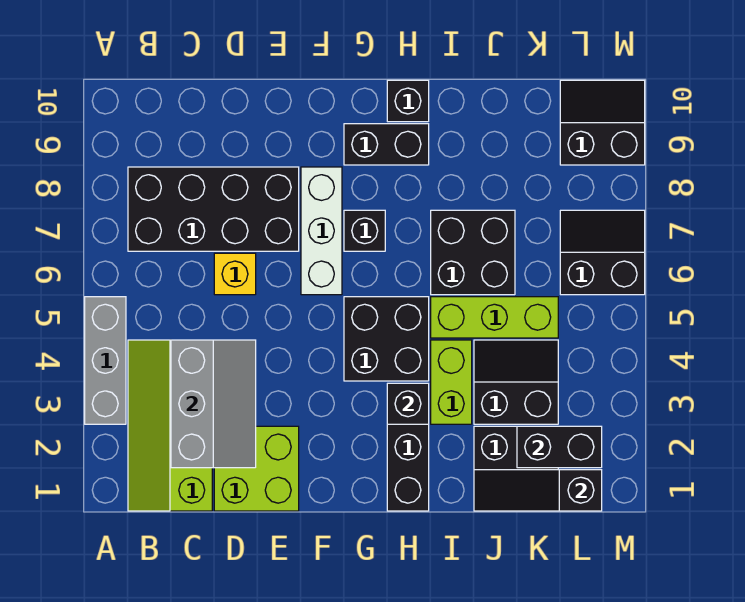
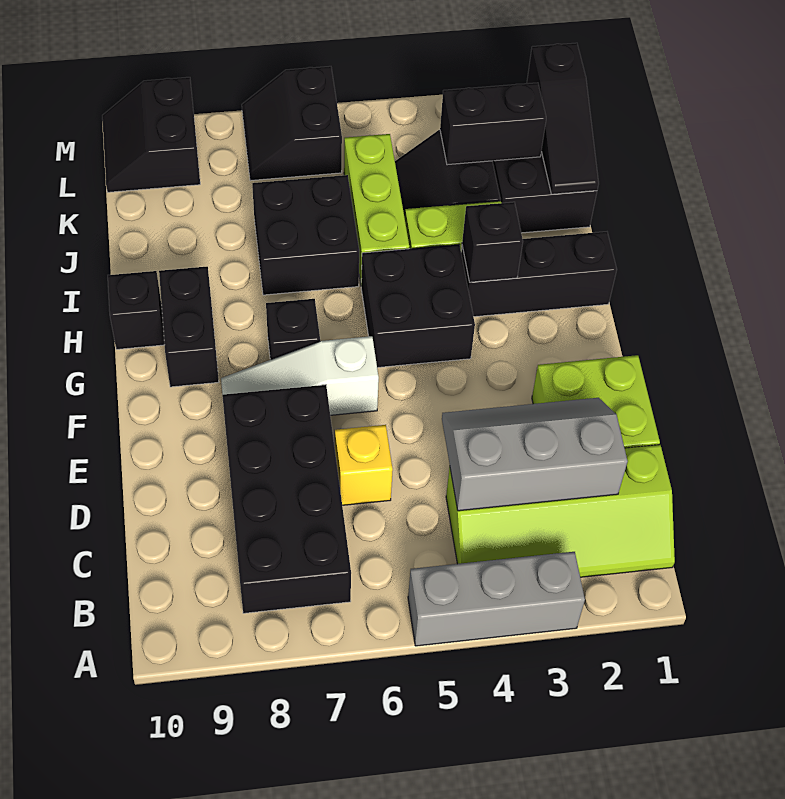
white brick F6:F8 level 1 -> white slope F6:F8 level 1 top 6
black brick K2:L2 level 2 -> black brick K2:K3 level 2

